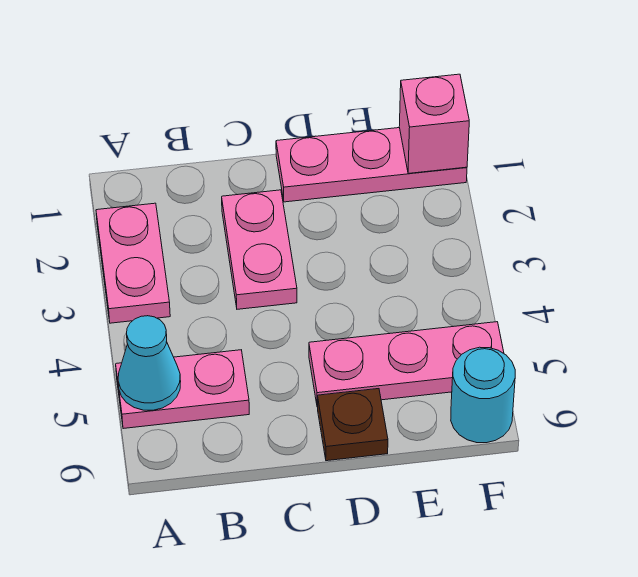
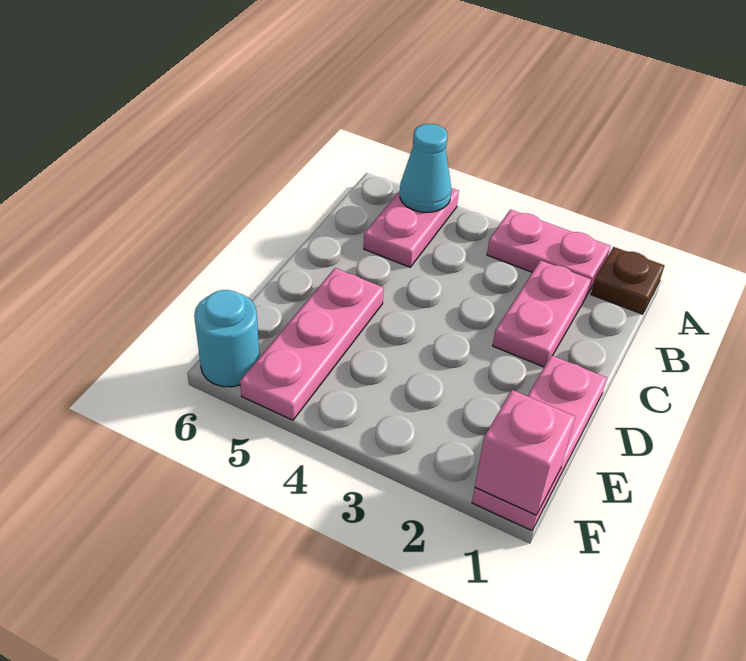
pink plate C2:C3 level 1 -> pink plate B2:C2 level 1
brown plate D6 level 1 -> brown plate A1 level 1

